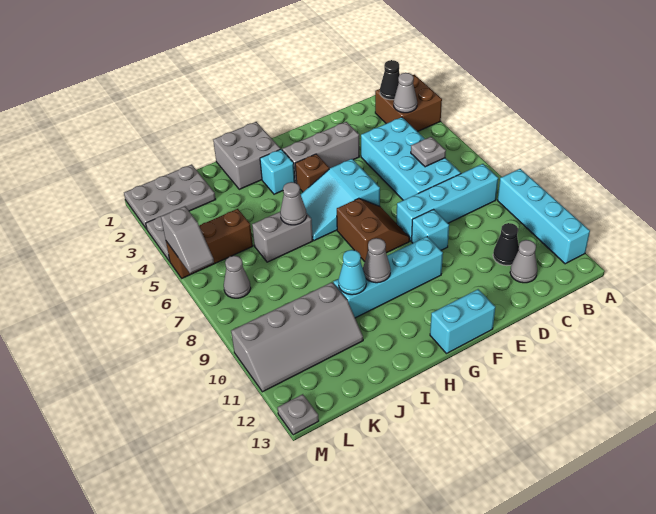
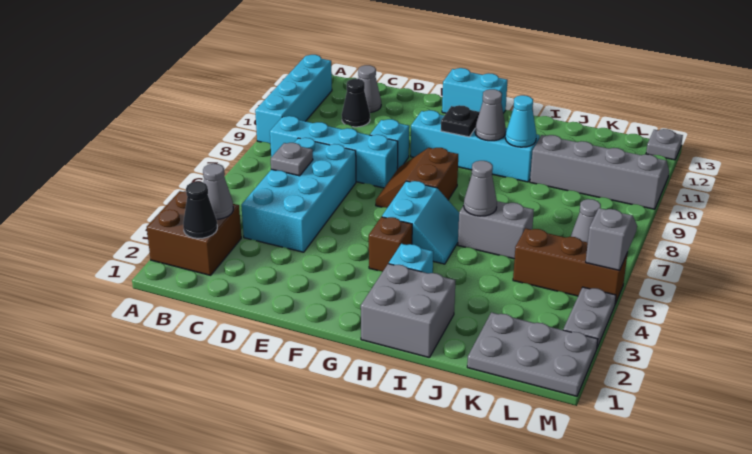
grey brick E3:G3 level 1 -> none
cyan slope F5:H6 level 1 top F -> cyan slope G5:H6 level 1 top G
none -> black plate G10 level 2

